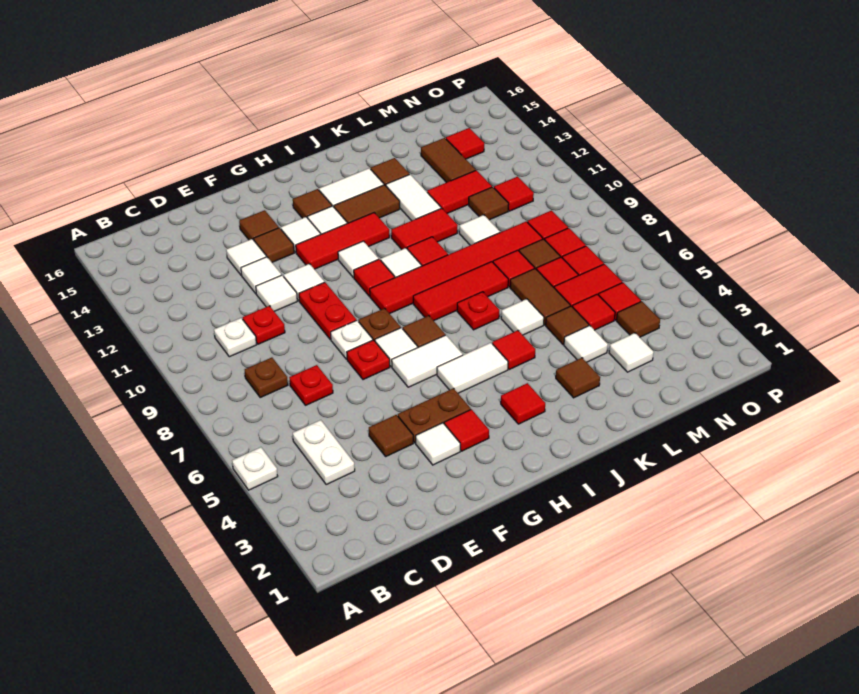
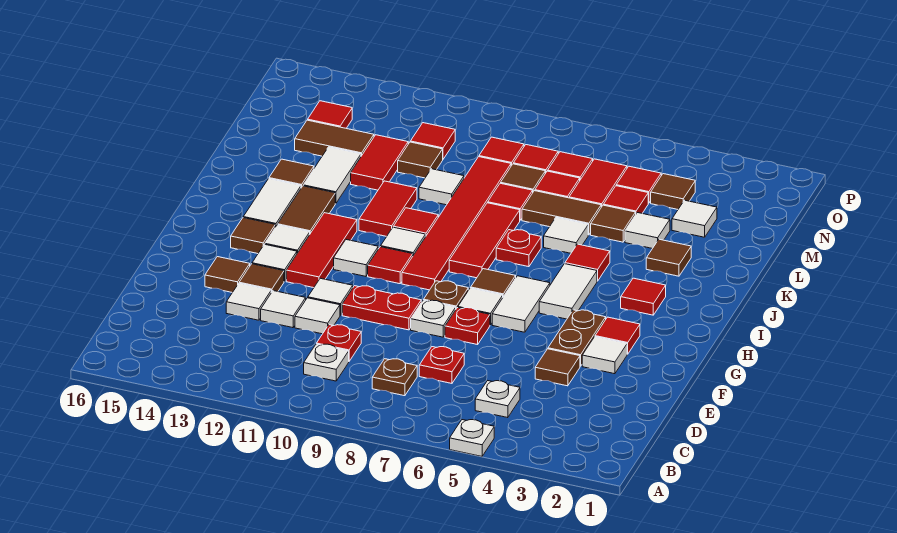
white plate C4:C5 level 1 -> white plate C5 level 1
white tile K12:K13 level 1 -> white tile K13:L13 level 1

